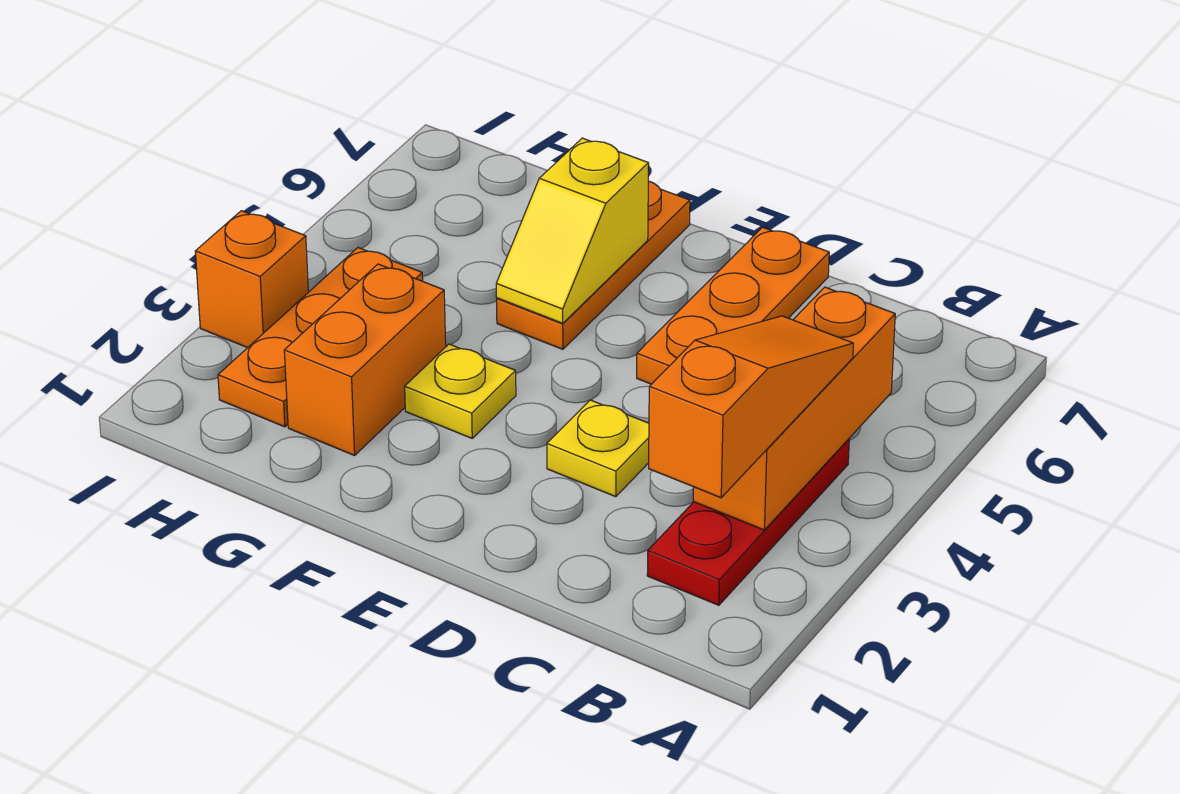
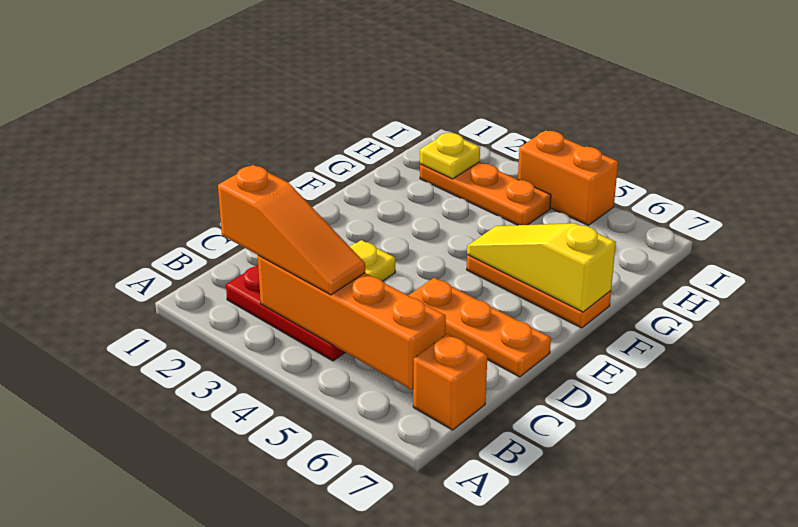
orange brick B3:B5 level 2 -> orange brick B3:B6 level 2
yellow plate F3 level 1 -> yellow plate H2 level 2
yellow slope F5:F6 level 2 top 6 -> yellow slope F5:F7 level 2 top 7
orange brick G2:G3 level 1 -> orange brick I4:I5 level 1
orange brick I3 level 1 -> orange brick B7 level 1

